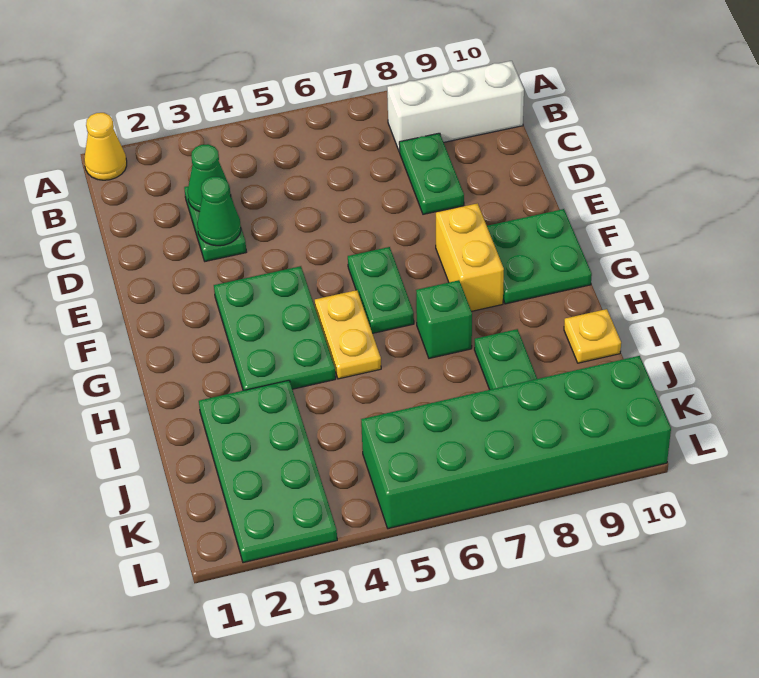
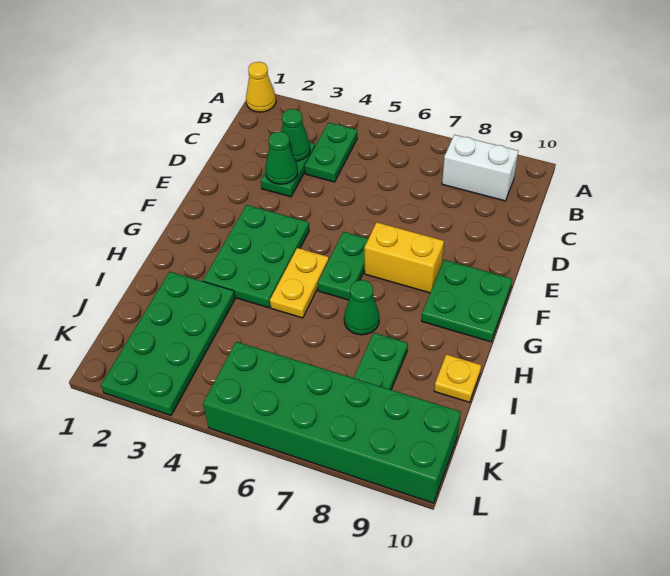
white brick B8:B10 level 1 -> white brick B8:B9 level 1
green plate C8:D8 level 1 -> green plate B4:C4 level 1
yellow brick F8:G8 level 1 -> yellow brick F7:F8 level 1
green brick H7 level 1 -> green cone H7 level 1

